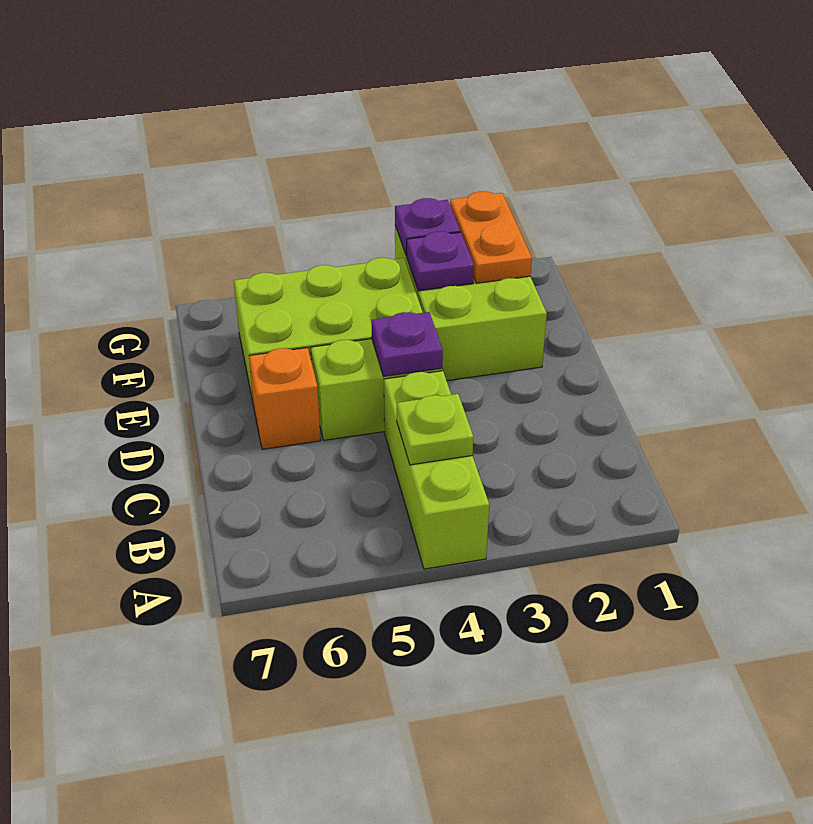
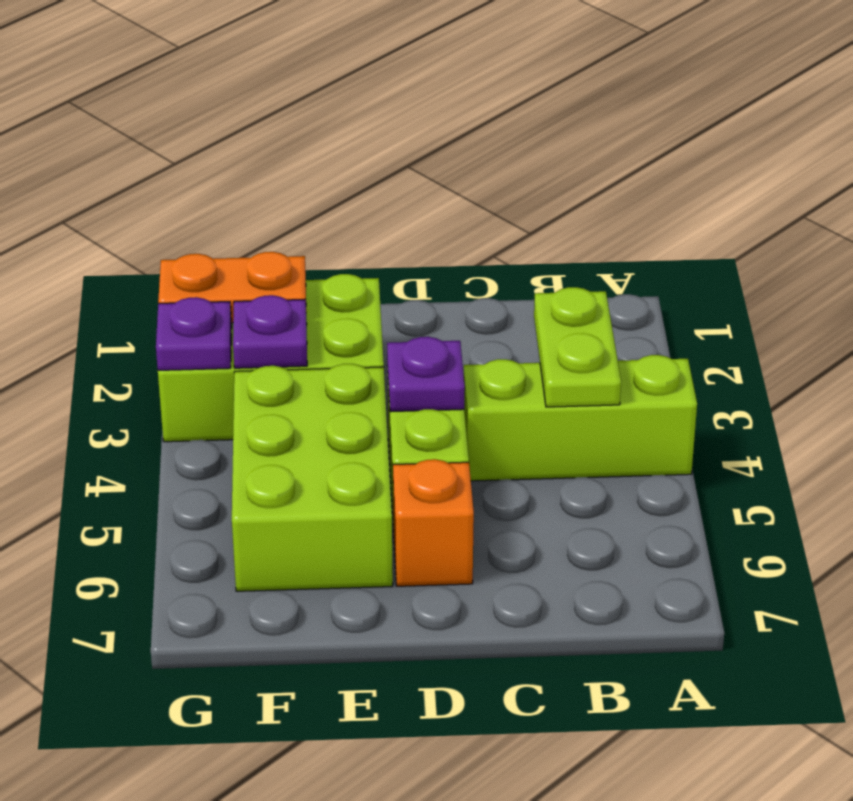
lime plate B4 level 2 -> lime plate B3:B4 level 2

